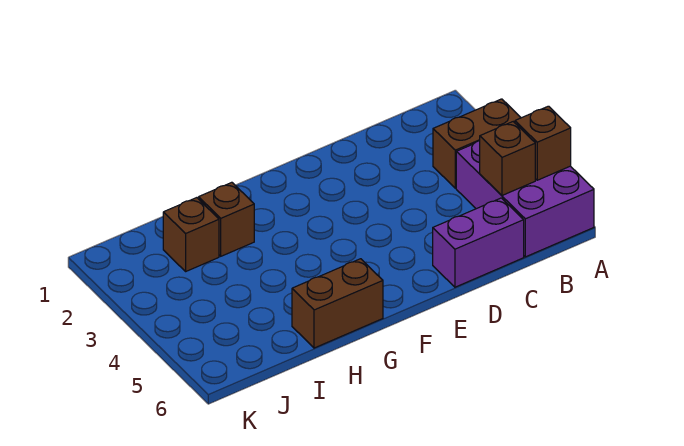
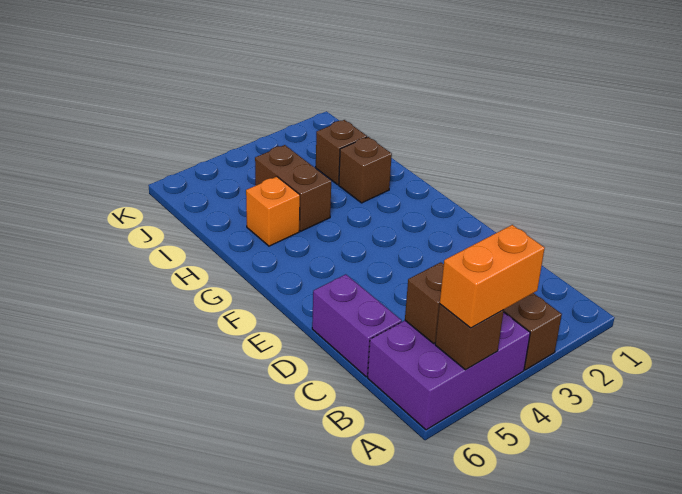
none -> orange brick A4:A5 level 3
brown brick G6:H6 level 1 -> brown brick H4:I4 level 1
none -> orange brick H5 level 1

